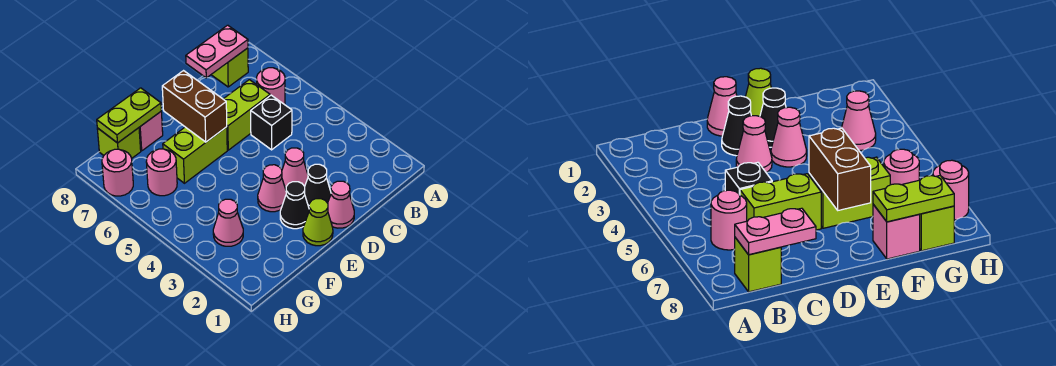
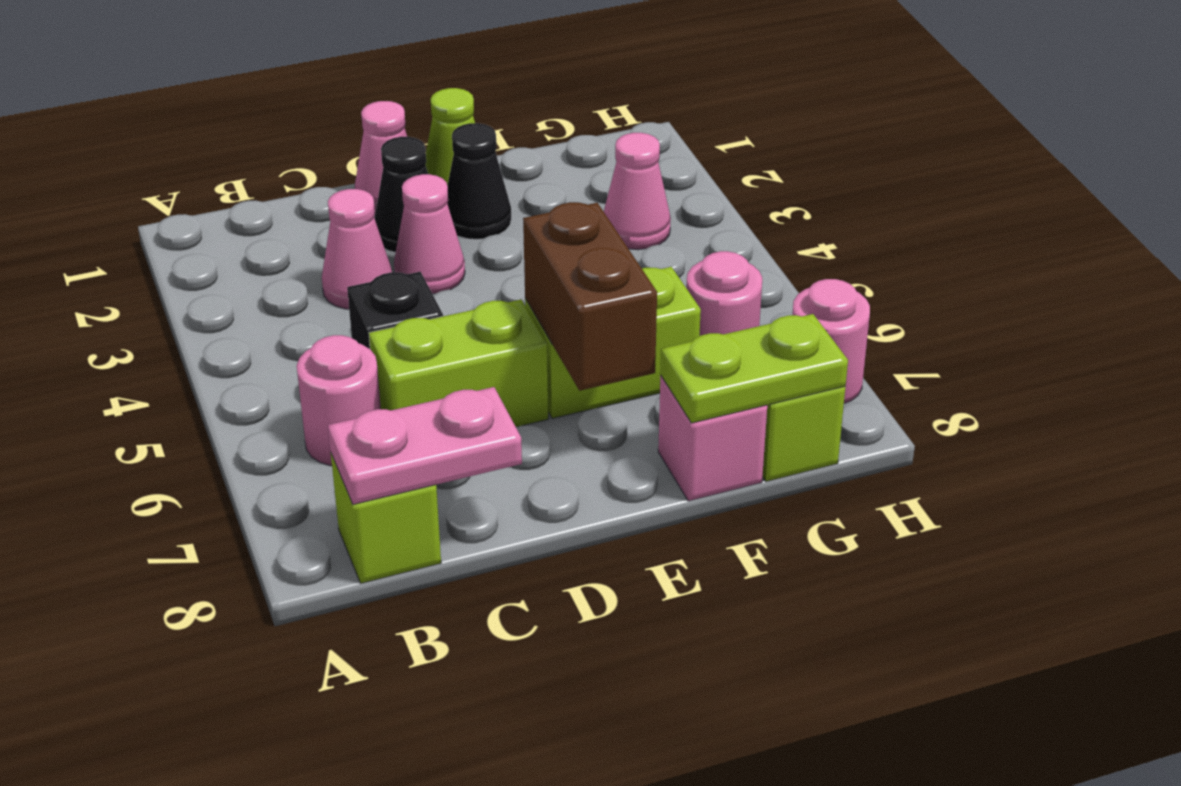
pink cone E3 level 1 -> pink cone C3 level 1

